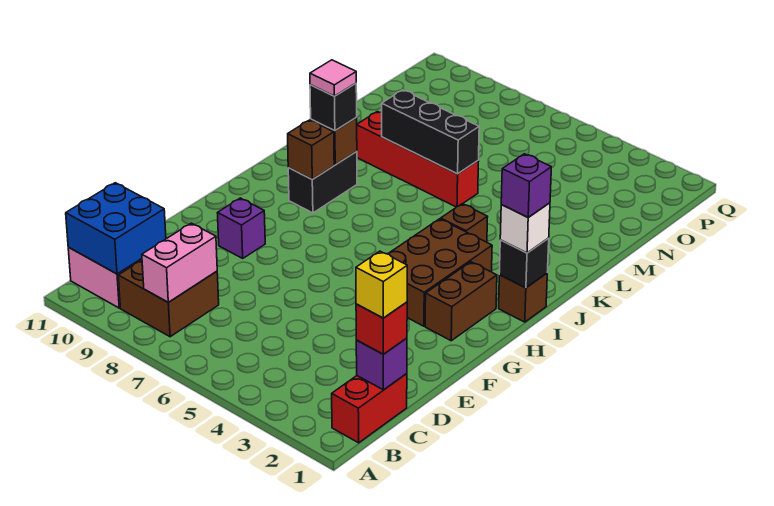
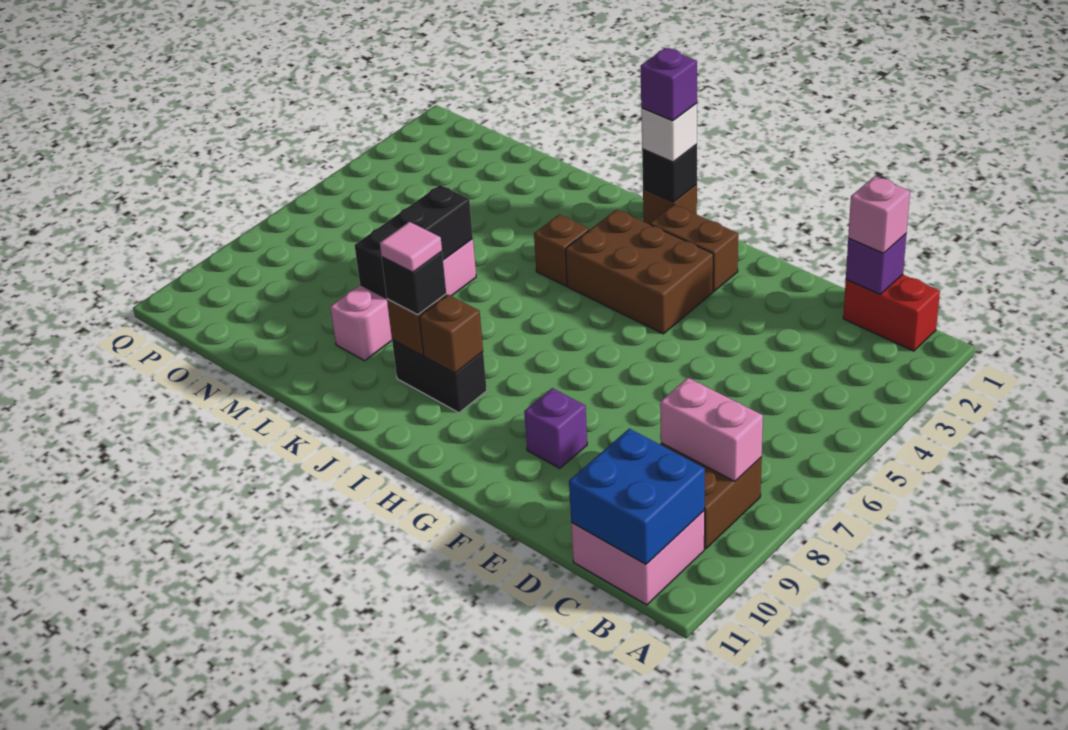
red brick C1 level 3 -> pink brick C1 level 3
yellow brick C1 level 4 -> none
red brick L6:L9 level 1 -> pink brick L6:L9 level 1

